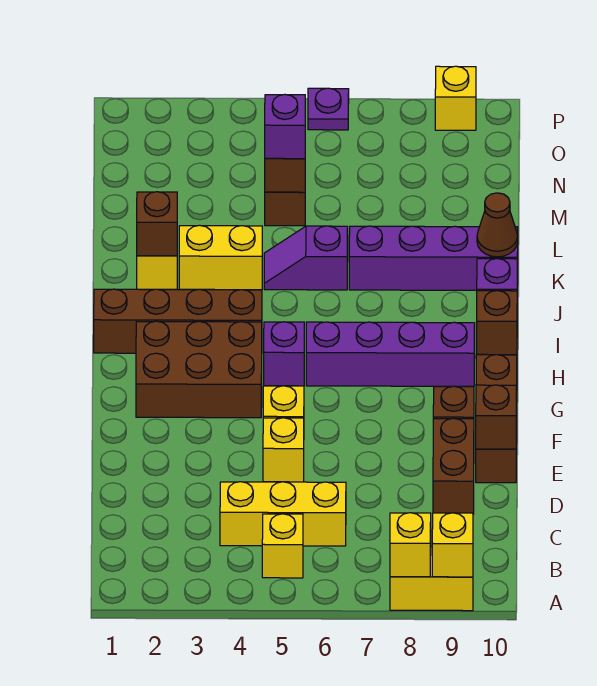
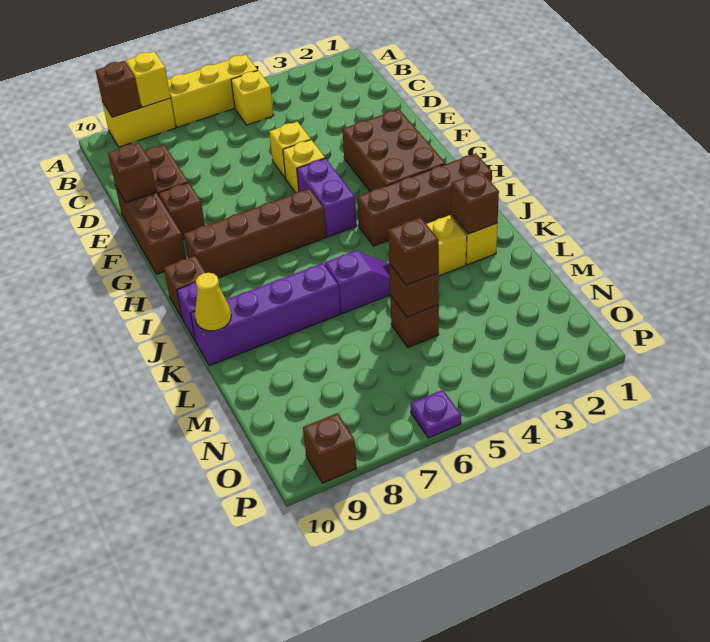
yellow brick A9 level 2 -> brown brick A9 level 2
yellow brick C4:C6 level 1 -> yellow brick A5:A7 level 1
brown brick G2:H4 level 1 -> brown brick F2:H3 level 1
purple brick H5 level 1 -> purple brick G5:H5 level 1
purple brick H6:H9 level 1 -> brown brick H6:H9 level 1
brown cone K10 level 2 -> yellow cone K10 level 2
purple brick M5 level 3 -> brown brick M5 level 3
yellow brick P9 level 1 -> brown brick P9 level 1

